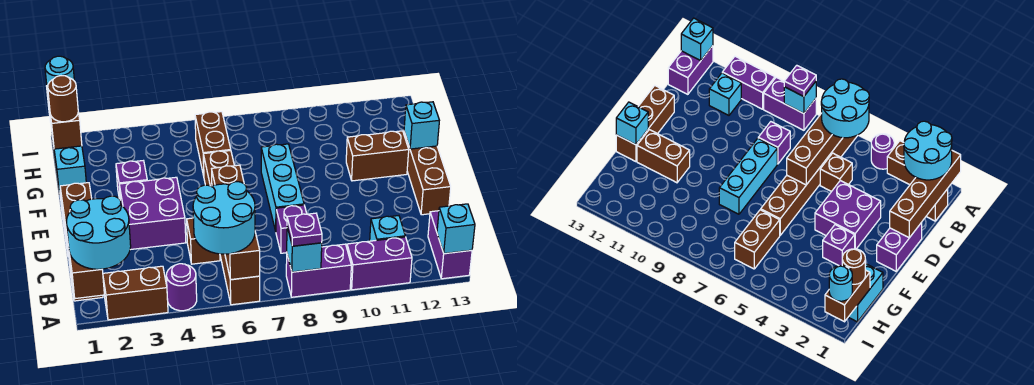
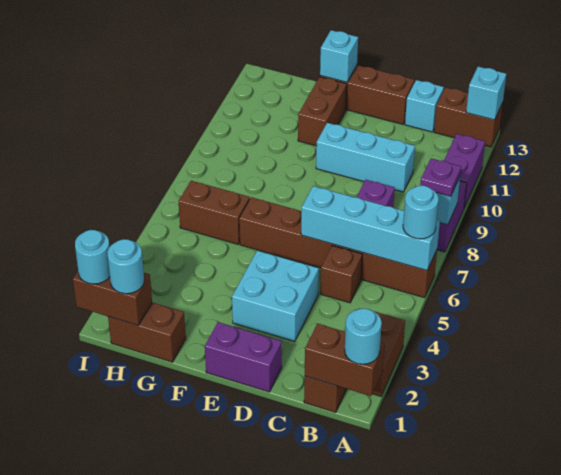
brown brick A1:D1 level 2 -> brown brick A1:B1 level 2
cyan round brick A1:B2 level 3 -> cyan round brick A1 level 3
purple round brick A4 level 1 -> none
cyan round brick A5:B6 level 3 -> cyan round brick A6 level 3
brown brick A6:D6 level 2 -> cyan brick A6:D6 level 2
purple brick A13:B13 level 1 -> brown brick A13:B13 level 1
cyan brick B11 level 1 -> cyan brick C13 level 1
purple brick D3:E4 level 1 -> cyan brick D3:E4 level 1
cyan brick D8:F8 level 1 -> cyan brick C10:E10 level 1
purple brick F3 level 1 -> none
cyan brick G1:H1 level 1 -> brown brick G1:H1 level 1
brown round brick H1 level 3 -> cyan round brick H1 level 3

